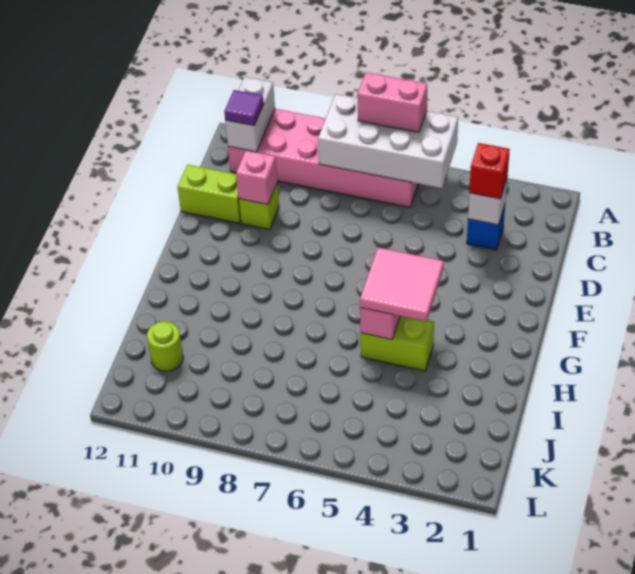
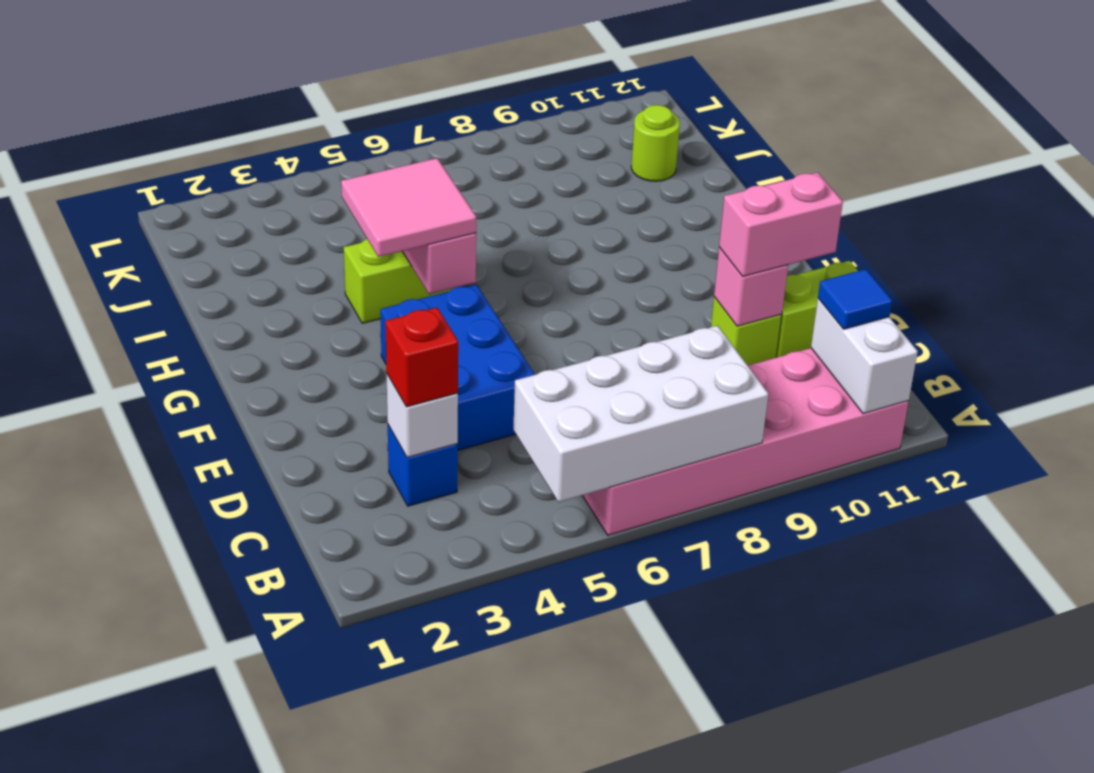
pink brick A6:A7 level 3 -> pink brick D10:D11 level 3
purple tile B11 level 3 -> blue tile B11 level 3
none -> blue brick D4:F5 level 1

